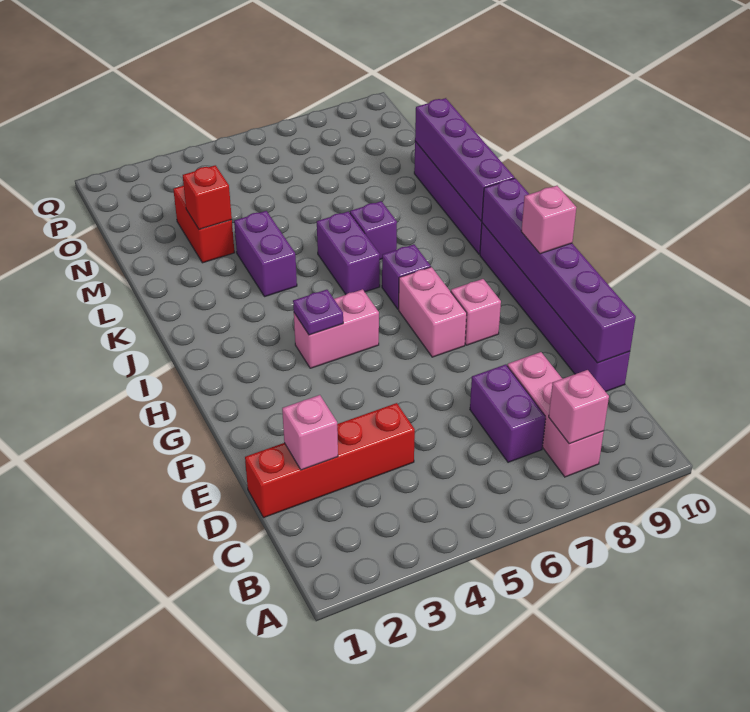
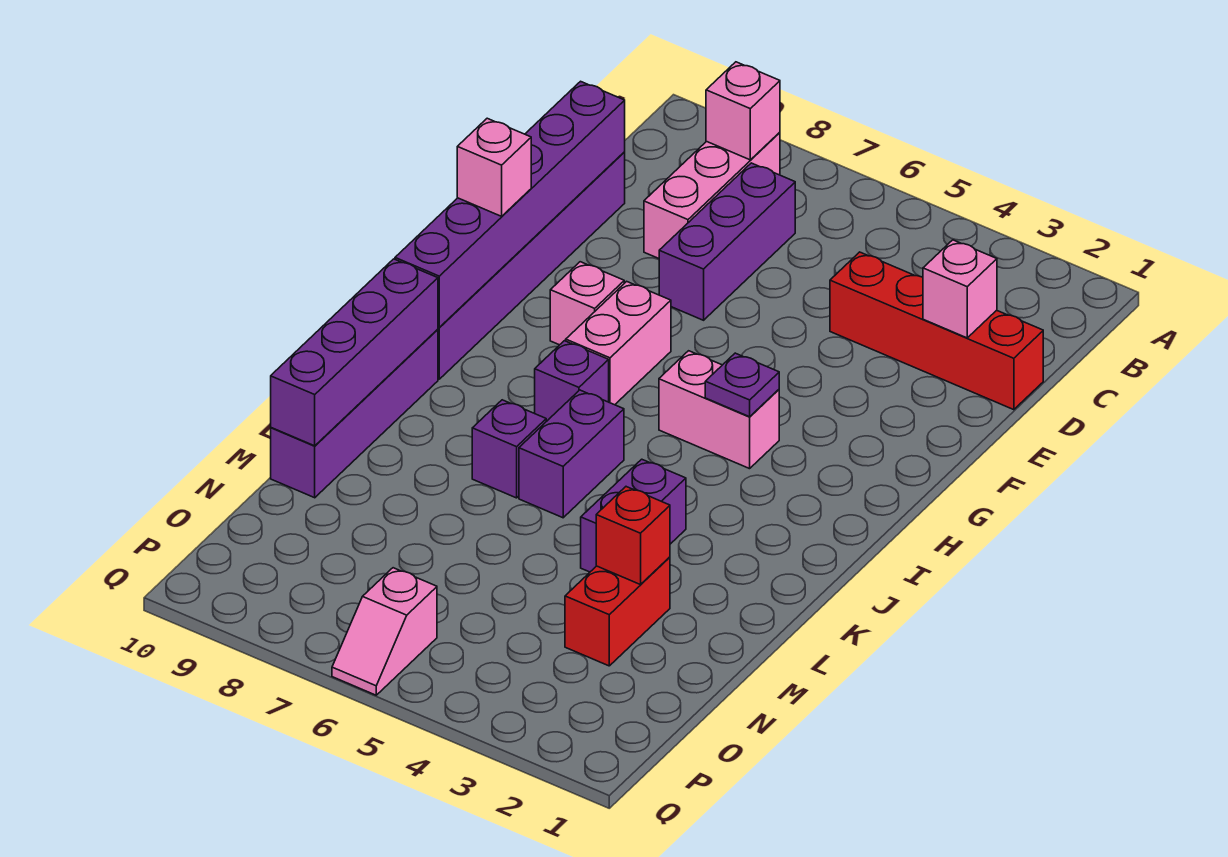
purple brick C7:D7 level 1 -> purple brick C7:E7 level 1
none -> pink slope P6:Q6 level 1 top P

